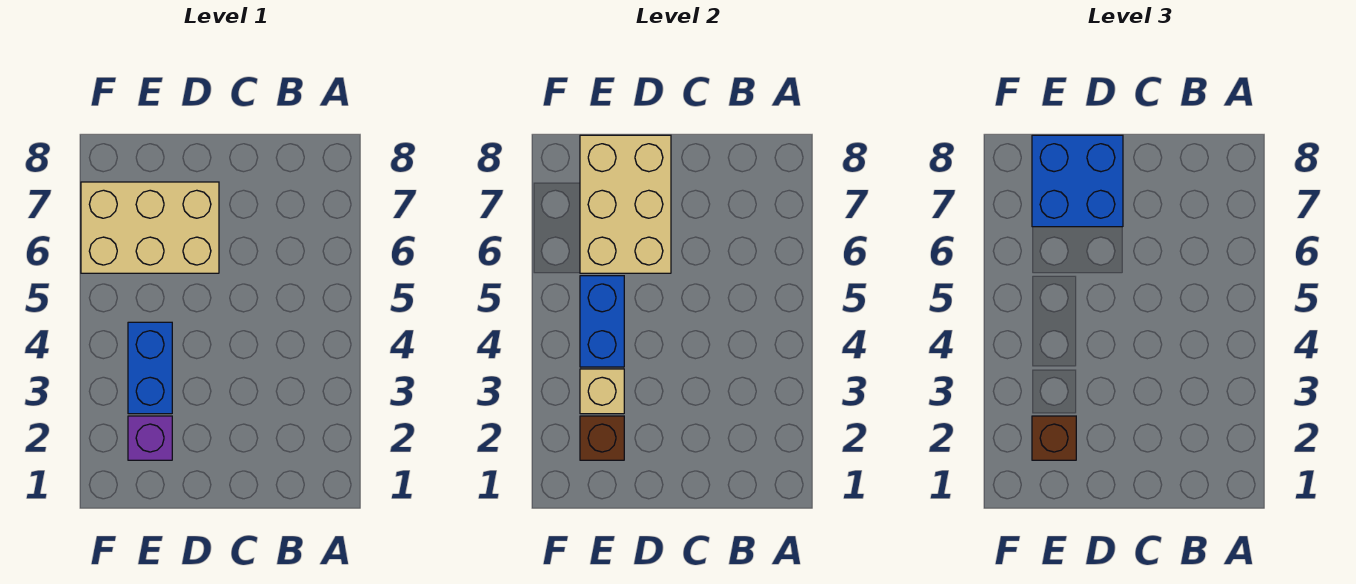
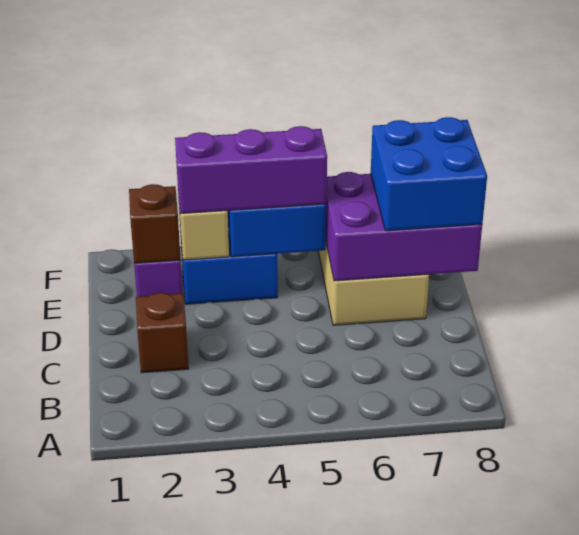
tan brick D6:E8 level 2 -> purple brick D6:E8 level 2
brown brick E2 level 3 -> brown brick C2 level 1
none -> purple brick E3:E5 level 3

